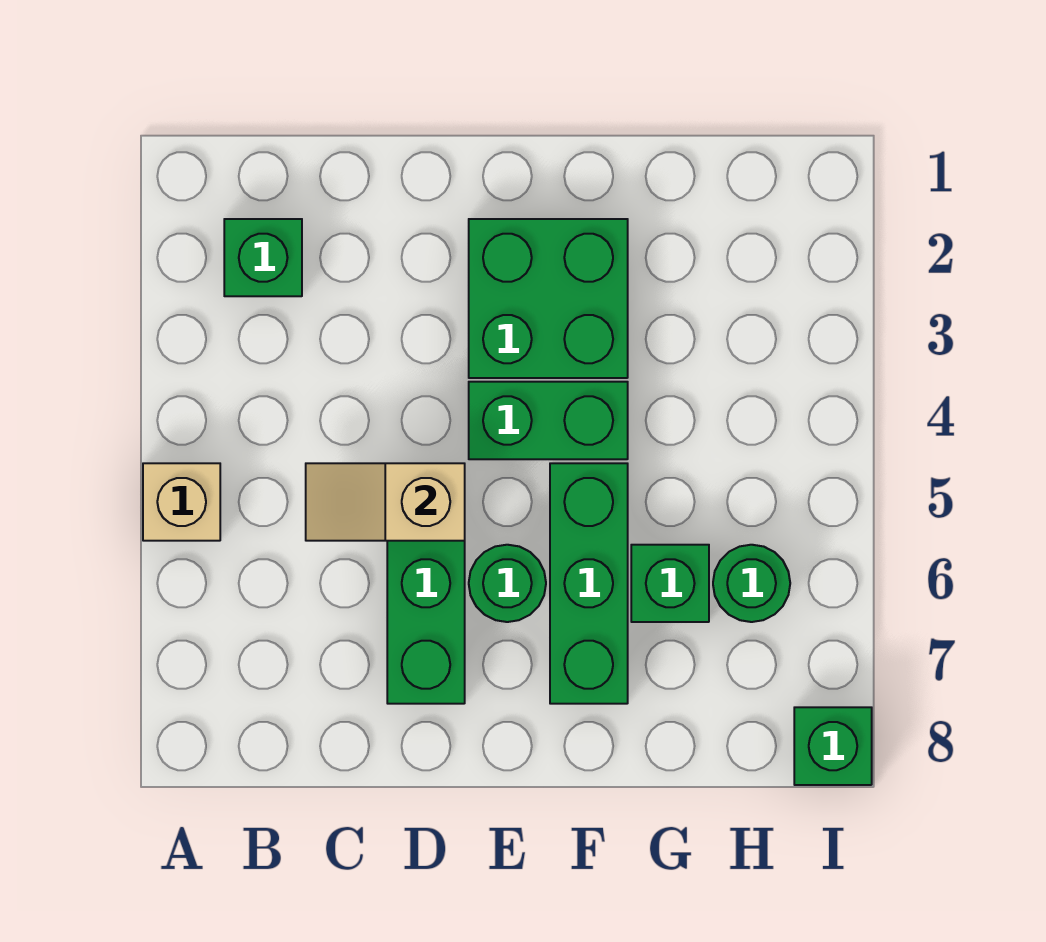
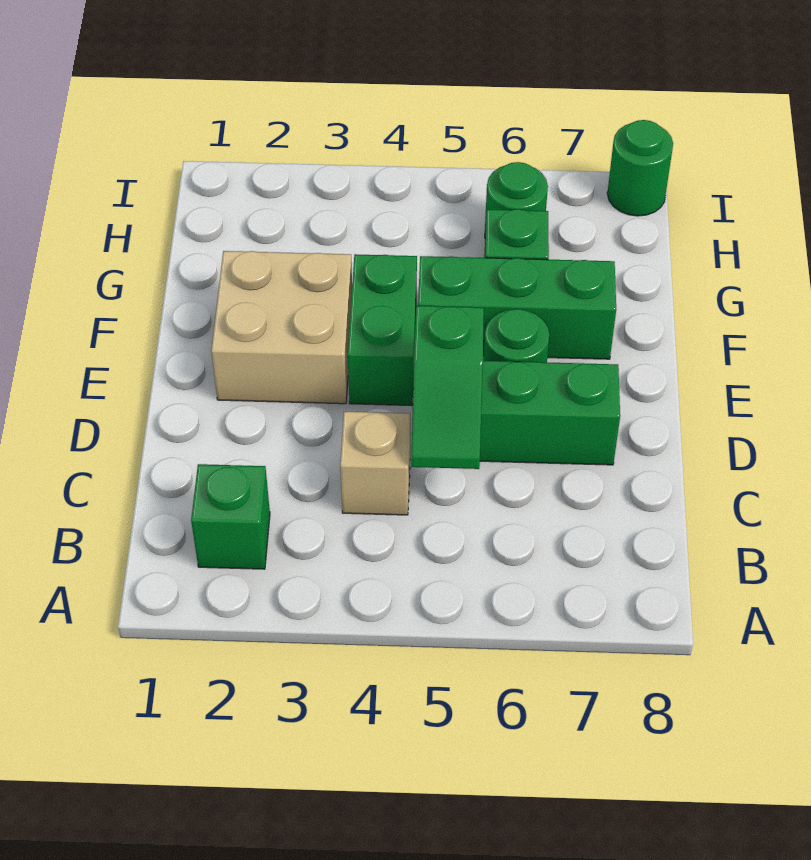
tan brick A5 level 1 -> tan brick C4 level 1
tan slope C5:D5 level 2 top D -> green slope C5:D5 level 2 top D
green brick E2:F3 level 1 -> tan brick E2:F3 level 1
green brick I8 level 1 -> green round brick I8 level 1

